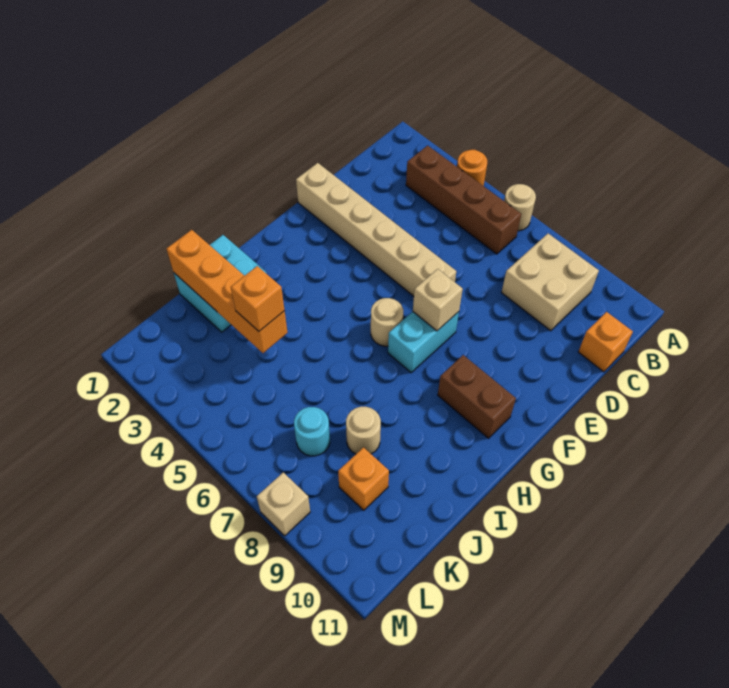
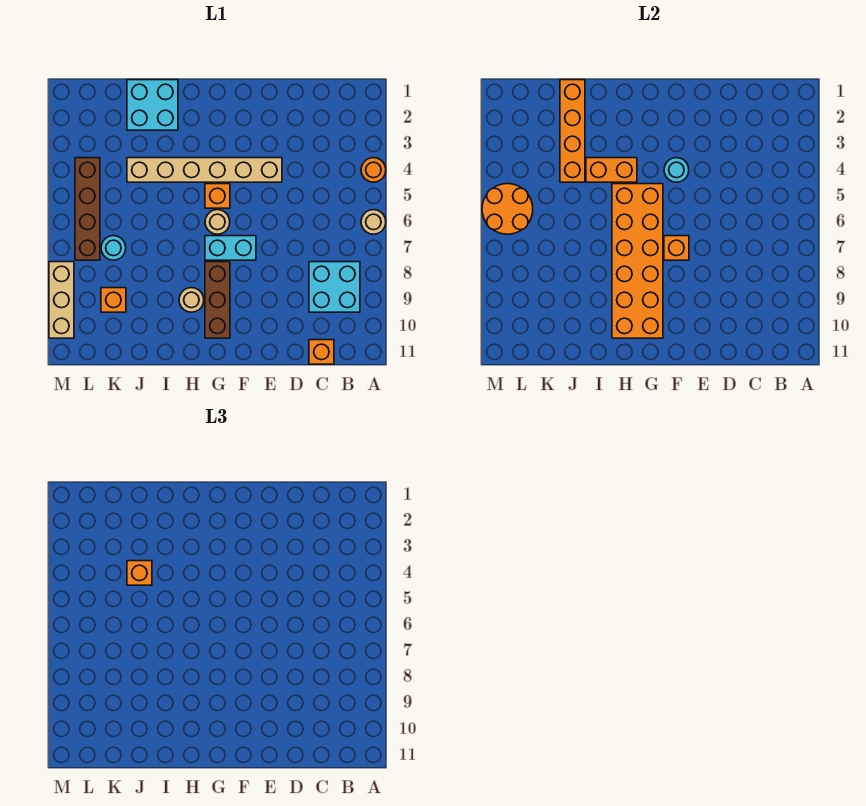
brown brick B3:B6 level 1 -> brown brick L4:L7 level 1
tan brick B8:C9 level 1 -> cyan brick B8:C9 level 1
tan brick E1:E6 level 1 -> tan brick E4:J4 level 1
none -> cyan round brick F4 level 2
tan brick F7 level 2 -> orange brick F7 level 2
none -> orange brick G5 level 1
none -> orange brick G5:H10 level 2
brown brick G9:G10 level 1 -> brown brick G8:G10 level 1
none -> orange brick H4:I4 level 2
tan round brick J8 level 1 -> tan round brick H9 level 1
none -> orange round brick L5:M6 level 2
tan brick M8 level 1 -> tan brick M8:M10 level 1

